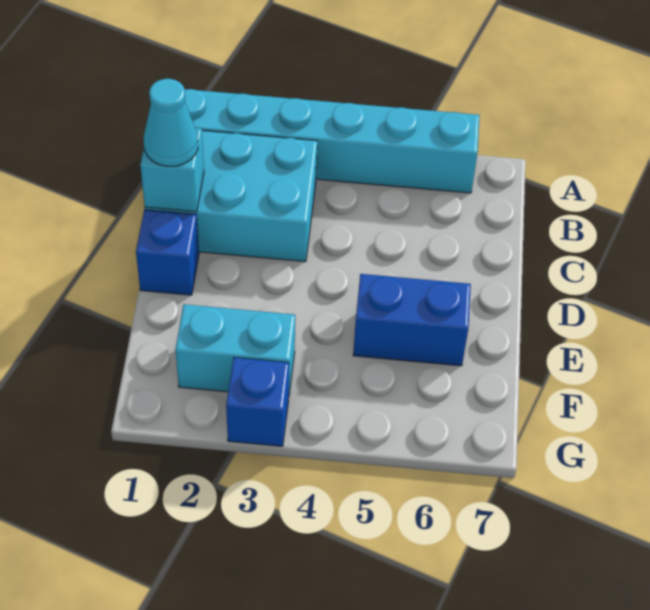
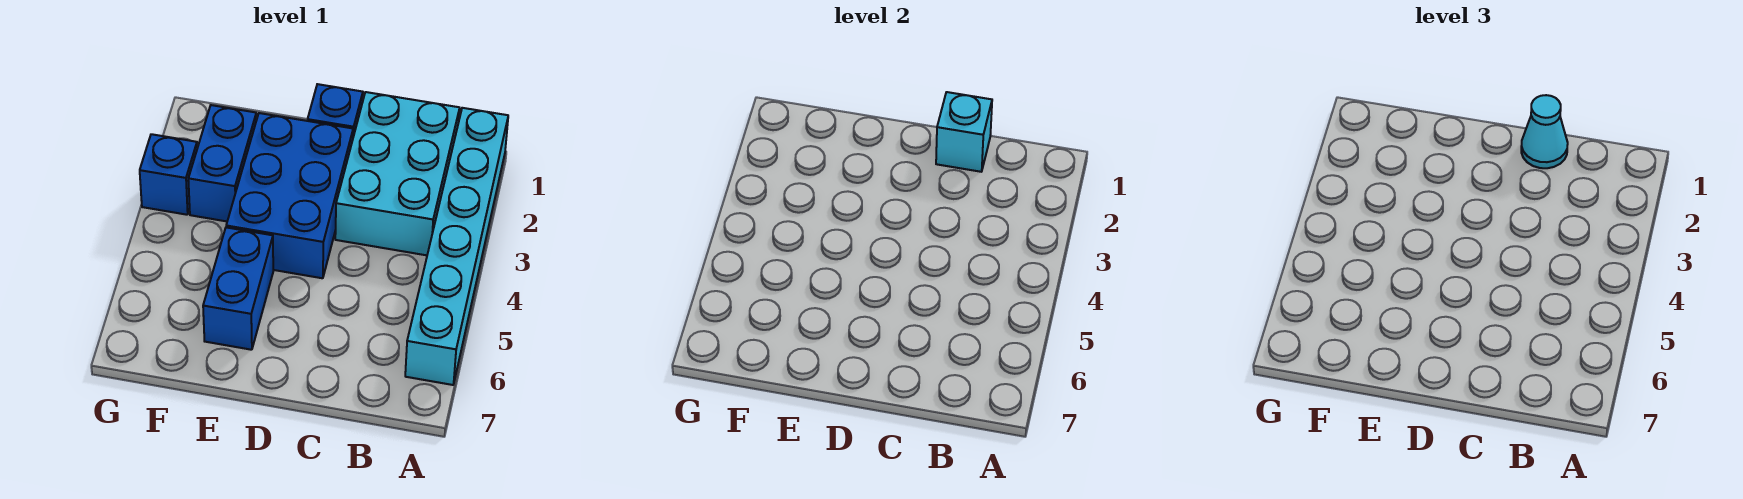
none -> blue brick D2:E4 level 1
cyan brick F2:F3 level 1 -> blue brick F2:F3 level 1

